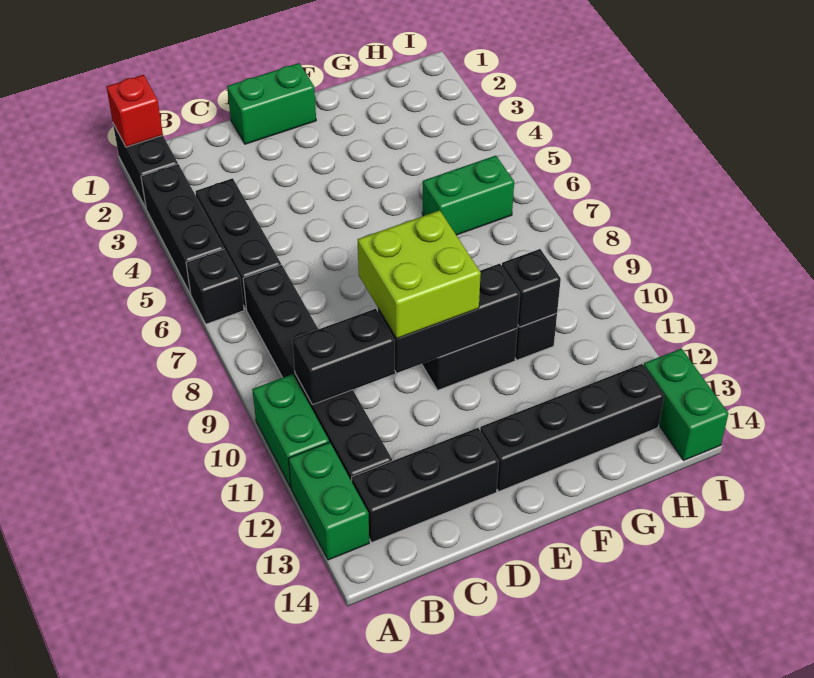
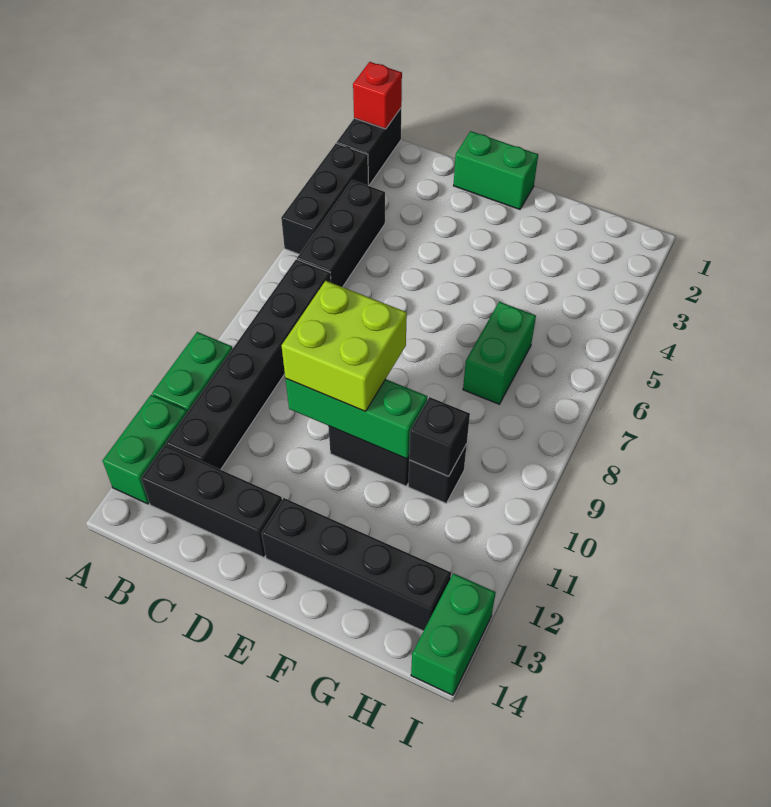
black brick A6 level 1 -> none
black brick B10:C10 level 2 -> none
black brick D10:F10 level 2 -> green brick D10:F10 level 2
green brick G6:H6 level 1 -> green brick G6:G7 level 1

